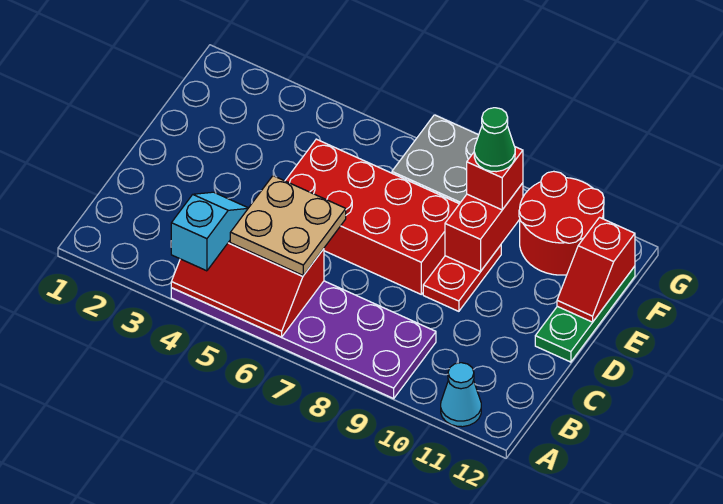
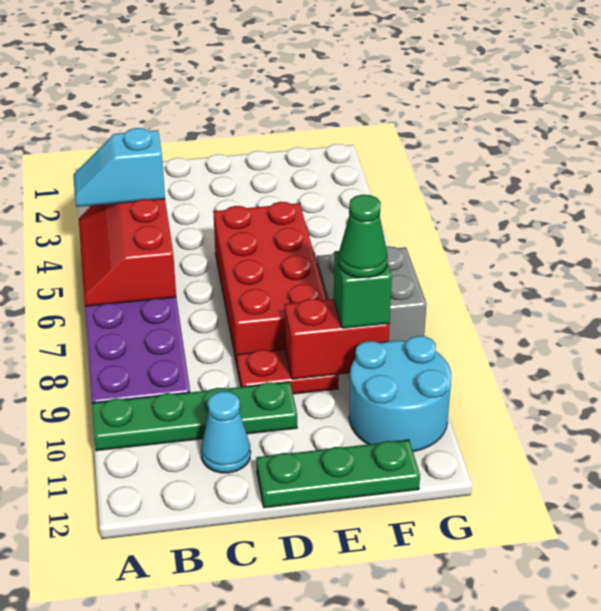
cyan slope A4:B4 level 3 top A -> cyan slope A4:B4 level 3 top B
none -> green plate A10:D10 level 1
cyan cone A11 level 1 -> cyan cone C11 level 1
tan plate B5:C6 level 3 -> none
red slope E12:F12 level 2 top F -> none
red brick F9 level 3 -> green brick F9 level 3
red round brick F10:G11 level 1 -> cyan round brick F10:G11 level 1

